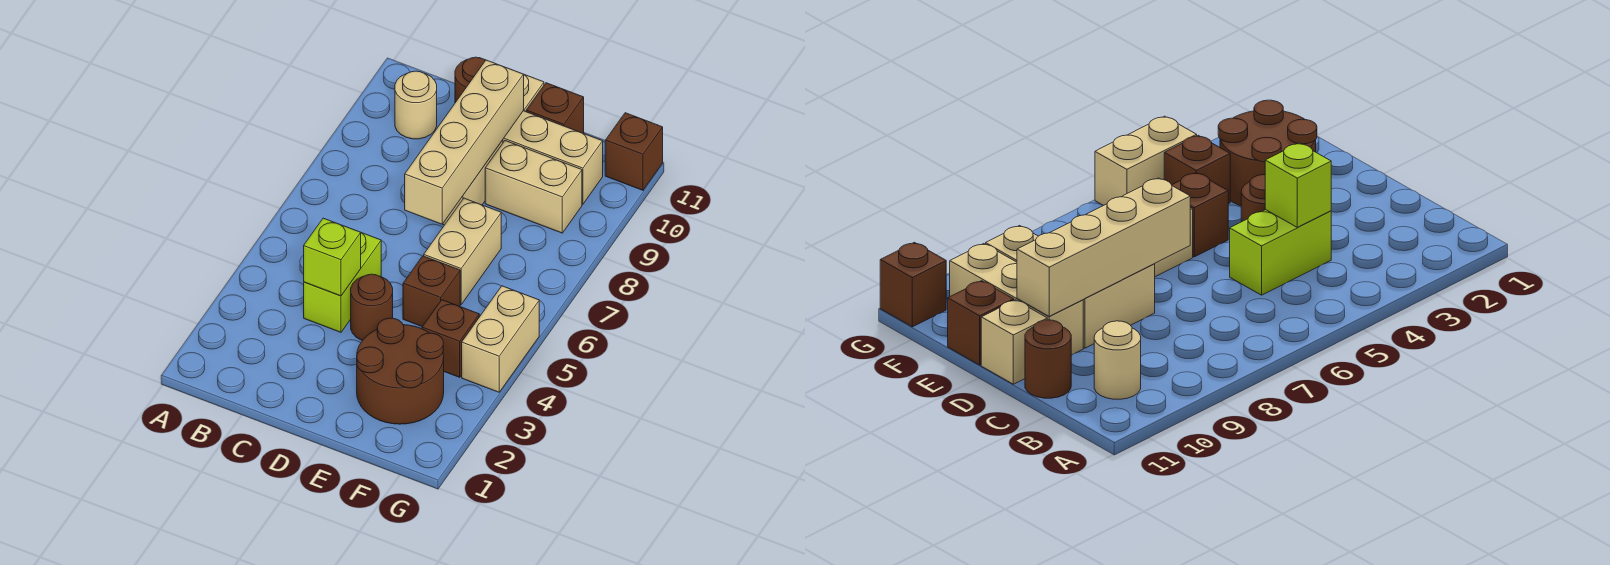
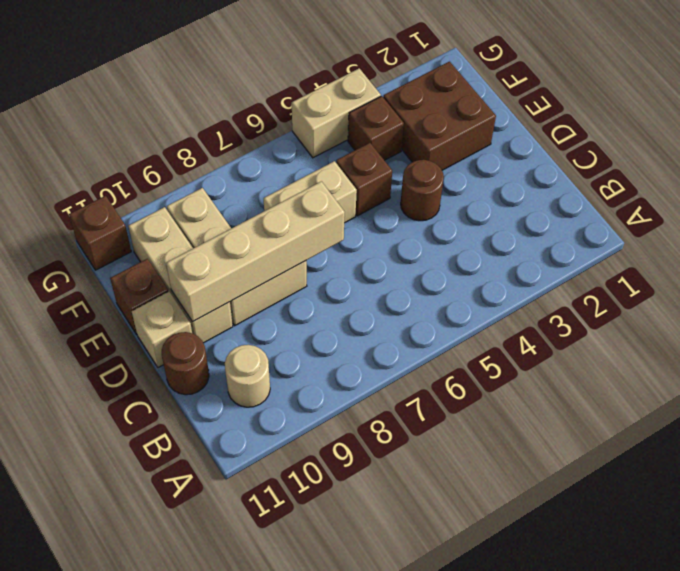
lime brick C4:C5 level 1 -> none
lime brick C4 level 2 -> none
brown round brick E2:F3 level 1 -> brown brick E2:F3 level 1

